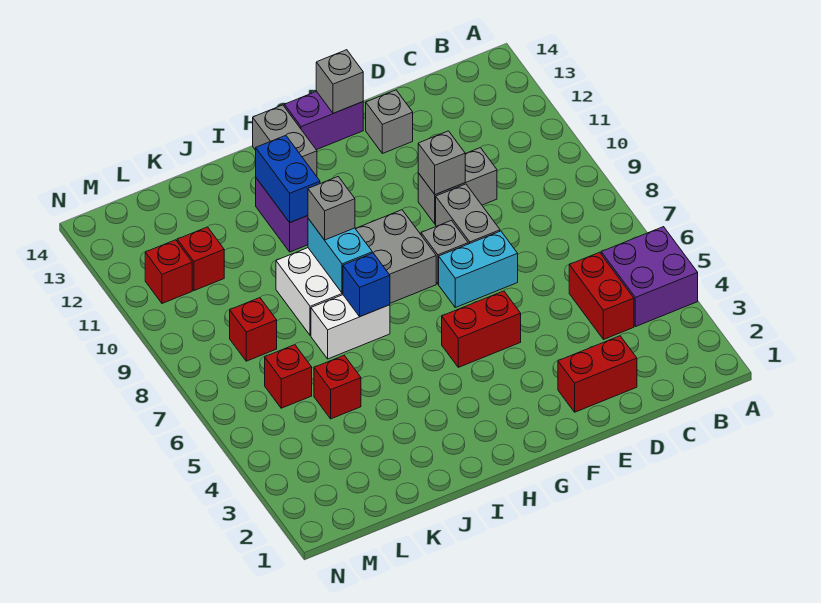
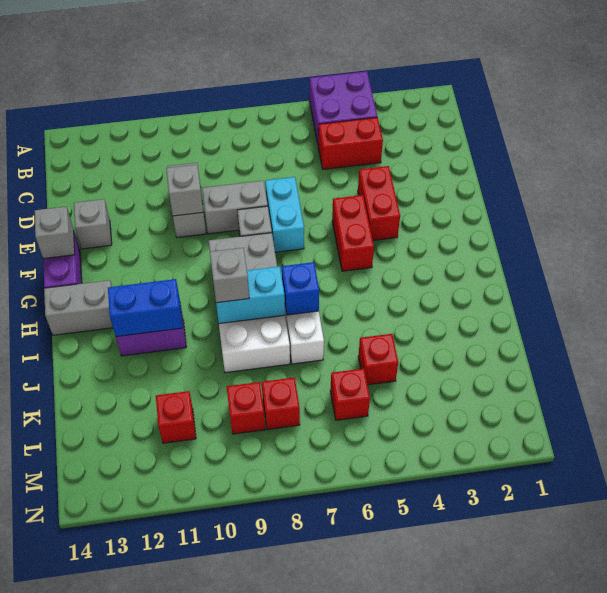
red brick D2:E2 level 1 -> red brick E4:F4 level 1
red brick M11 level 1 -> red brick L9 level 1

